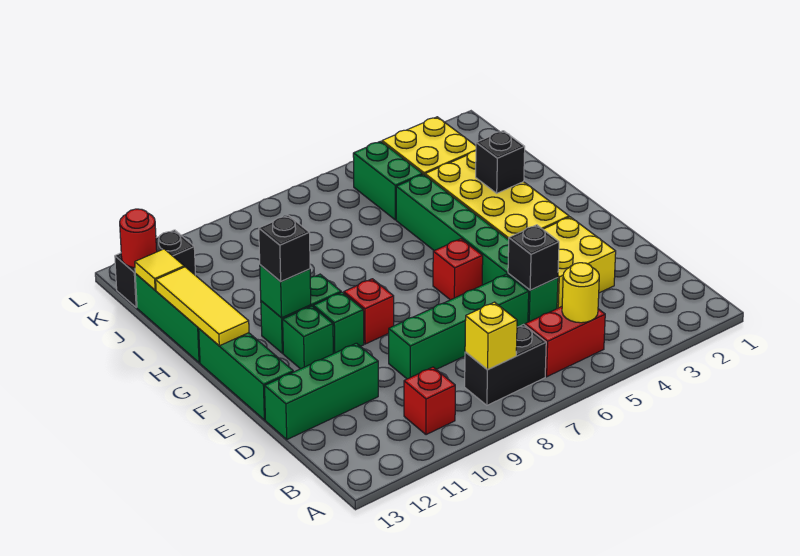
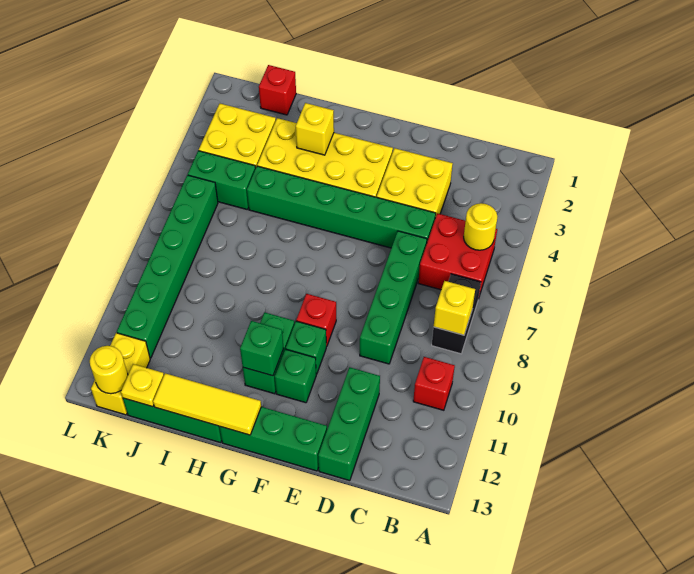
red brick B5:B6 level 1 -> red brick B5:C6 level 1
black brick D5 level 2 -> none
red brick F6 level 1 -> red brick J1 level 1
black brick G11 level 3 -> none
black brick H3 level 2 -> yellow brick H3 level 2
yellow tile J13 level 2 -> yellow plate J13 level 2
none -> green brick K6:K11 level 1
black brick K12:K13 level 1 -> yellow brick K12:K13 level 1
red round brick K13 level 2 -> yellow round brick K13 level 2

